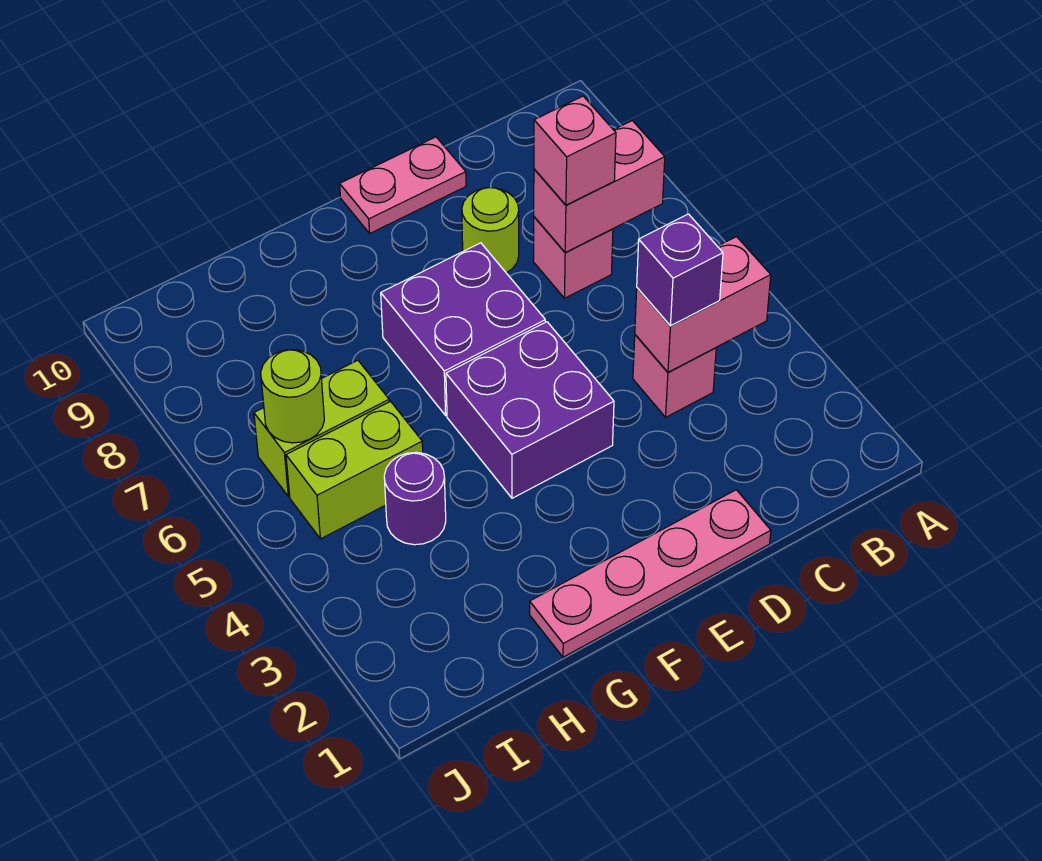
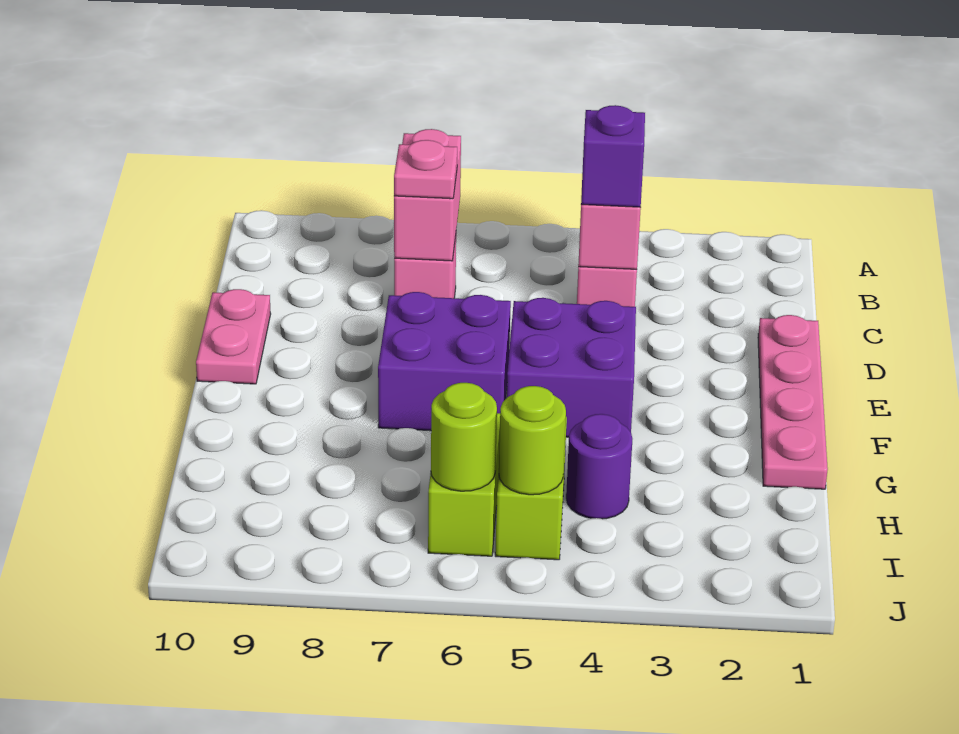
pink brick C7 level 3 -> pink plate C7 level 3
lime round brick D8 level 1 -> lime round brick I5 level 2

